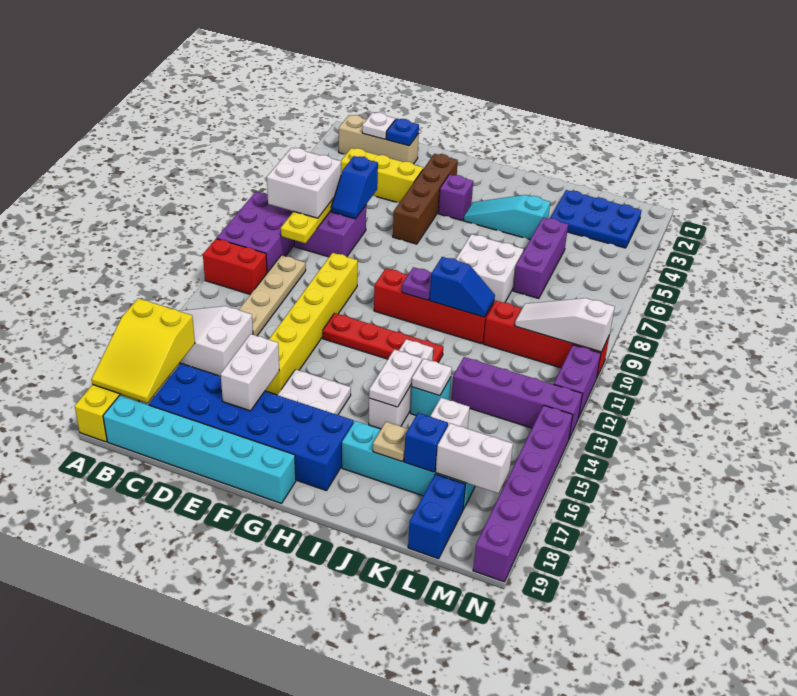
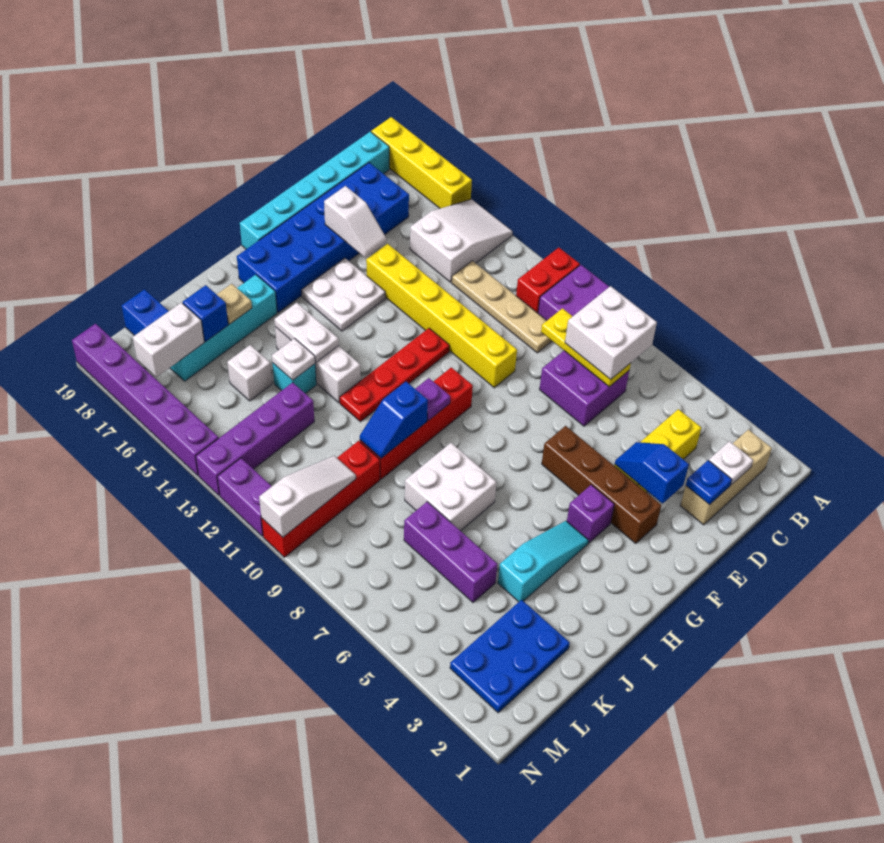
yellow slope A16:B18 level 2 top 16 -> none
blue slope D6:D7 level 2 top 6 -> blue slope E3:E4 level 2 top 3
white brick E16:E17 level 2 -> white slope E16:E17 level 2 top 17

